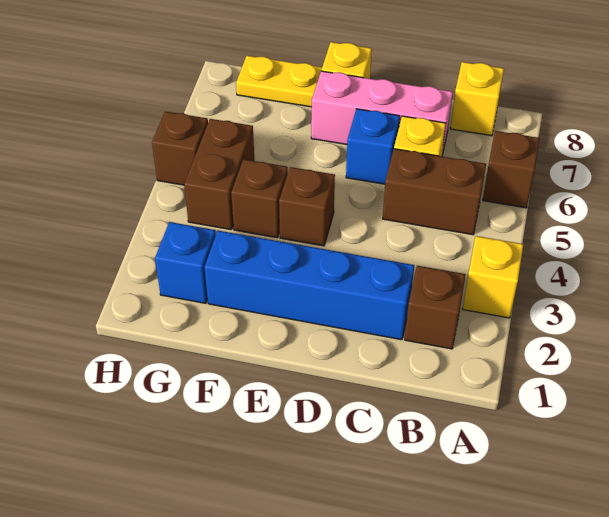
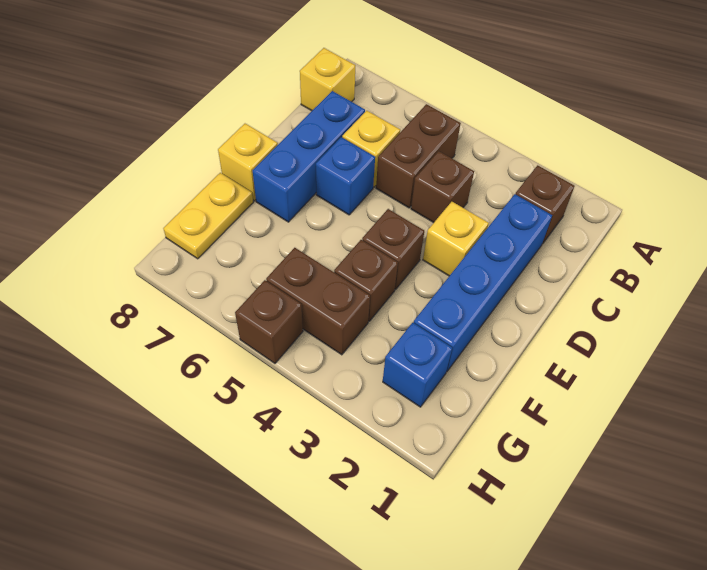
yellow brick A3 level 1 -> yellow brick D3 level 1
brown brick A6 level 1 -> brown brick C4 level 1
pink brick C7:E7 level 1 -> blue brick C7:E7 level 1

